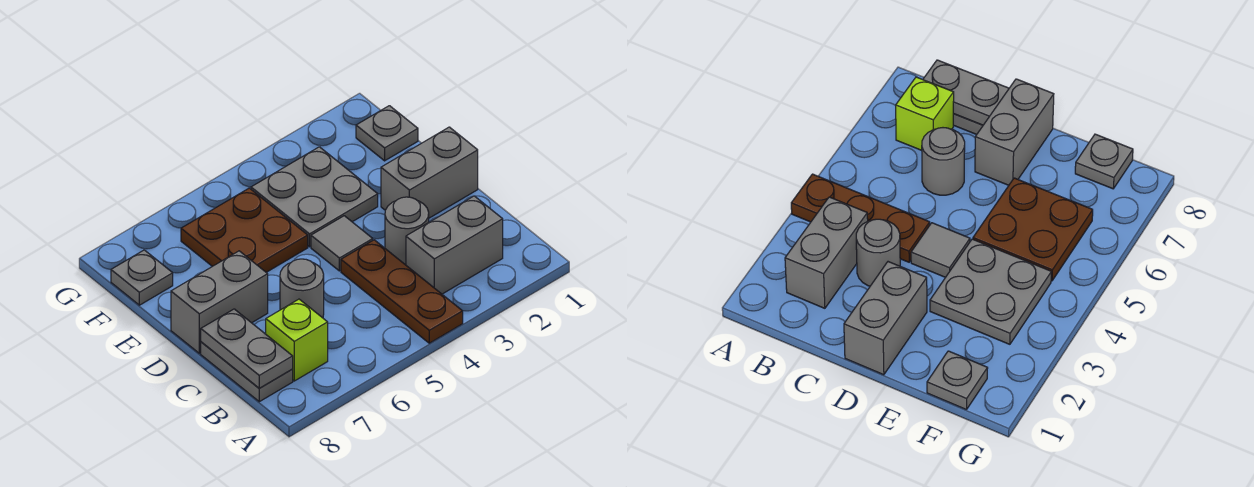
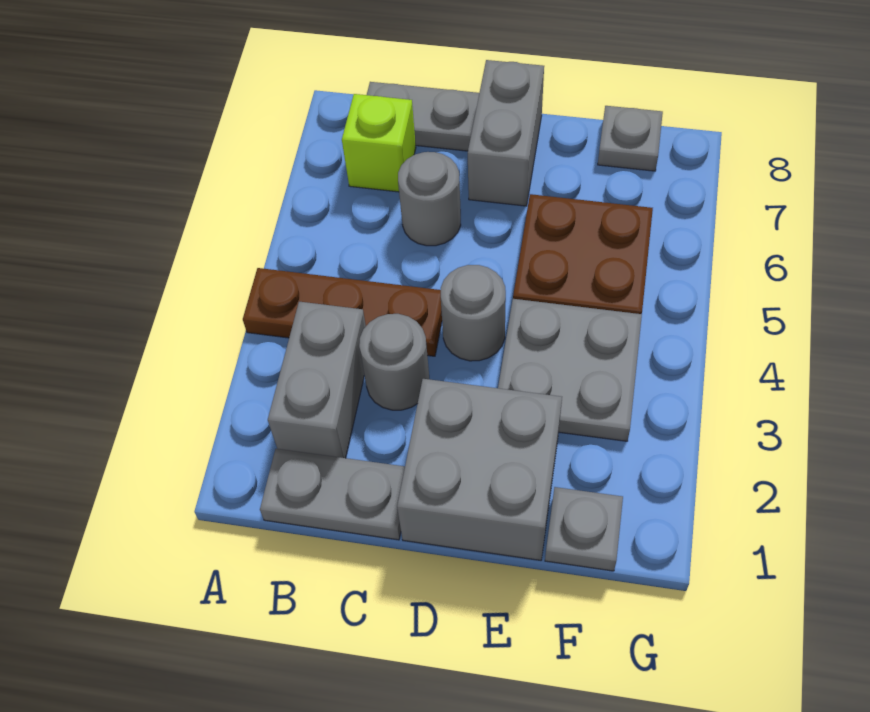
grey plate B8:C8 level 2 -> grey plate B1:C1 level 1
grey brick D1:D2 level 1 -> grey brick D1:E2 level 1
grey tile D4 level 1 -> grey round brick D4 level 1

